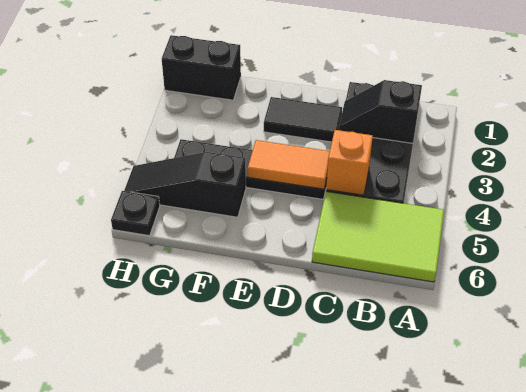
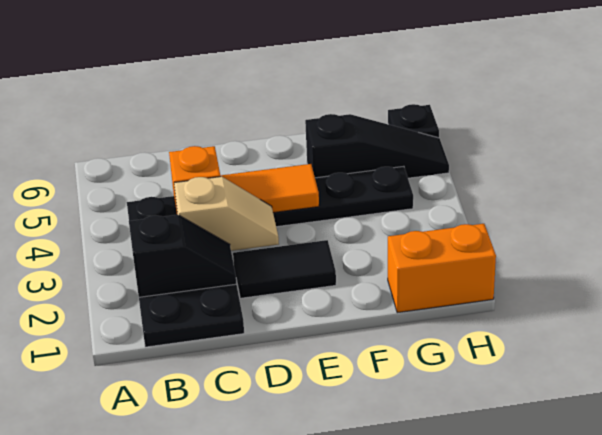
lime tile A5:C6 level 1 -> none
none -> tan slope C3:D3 level 2 top C
black brick G1:H1 level 1 -> orange brick G1:H1 level 1

